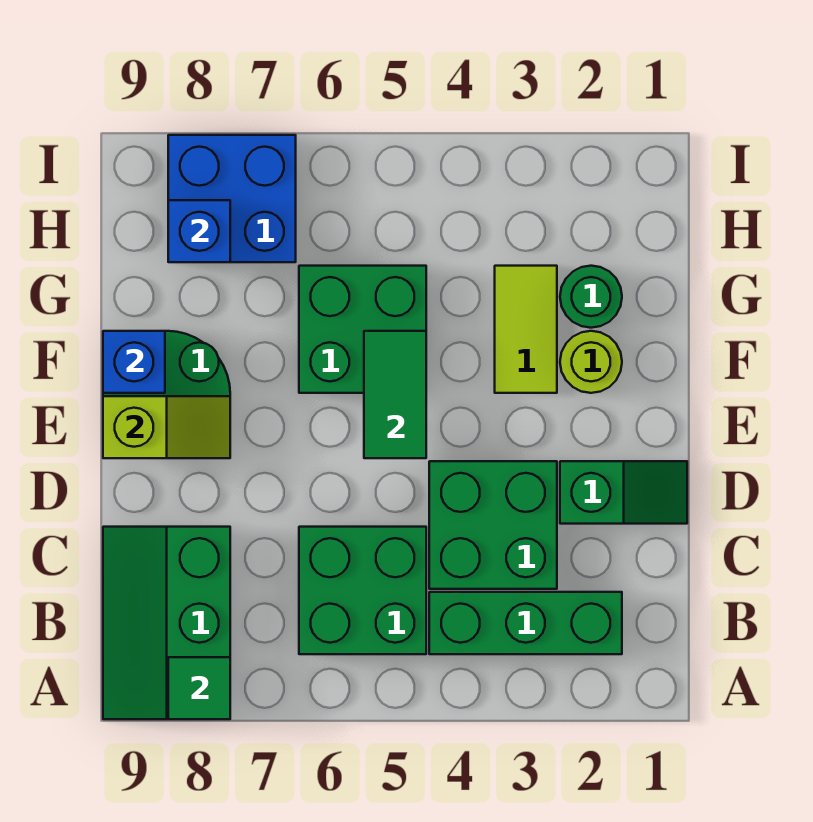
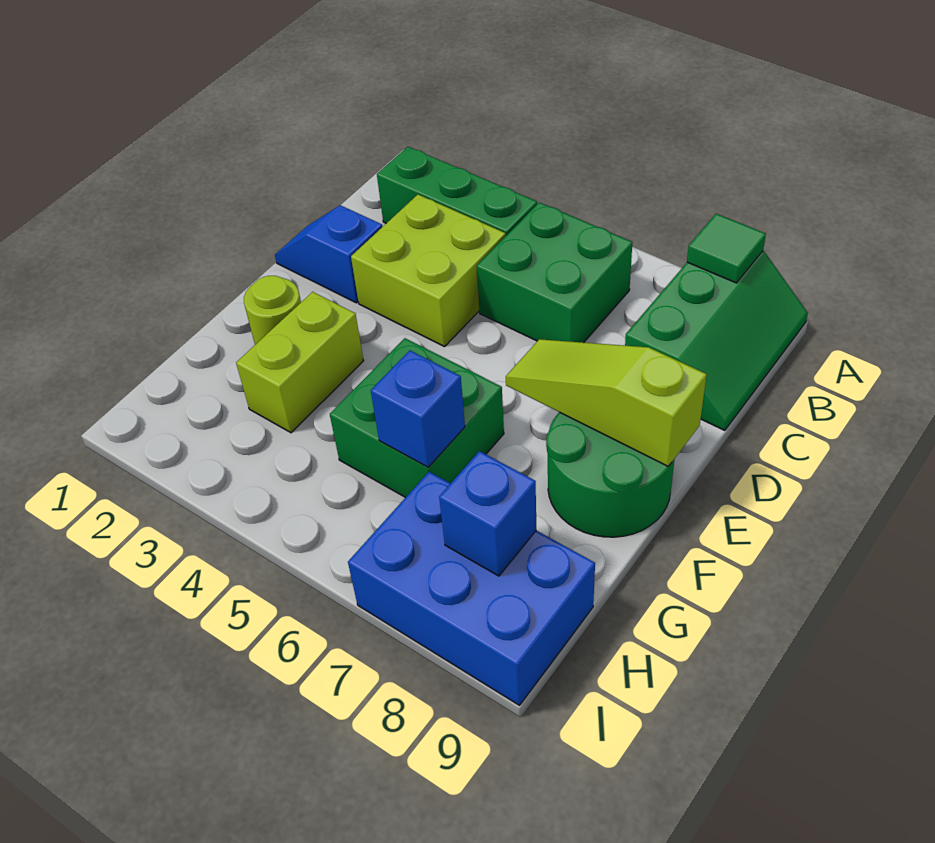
green brick C3:D4 level 1 -> lime brick C3:D4 level 1
green slope D1:D2 level 1 top 2 -> blue slope D1:D2 level 1 top 2
green tile E5:F5 level 2 -> none
lime slope E8:E9 level 2 top 9 -> lime slope E7:E9 level 2 top 9
lime tile F3:G3 level 1 -> lime brick F3:G3 level 1
blue brick F9 level 2 -> blue brick G6 level 2
green round brick G2 level 1 -> none
blue brick H7:I8 level 1 -> blue brick H7:I9 level 1

